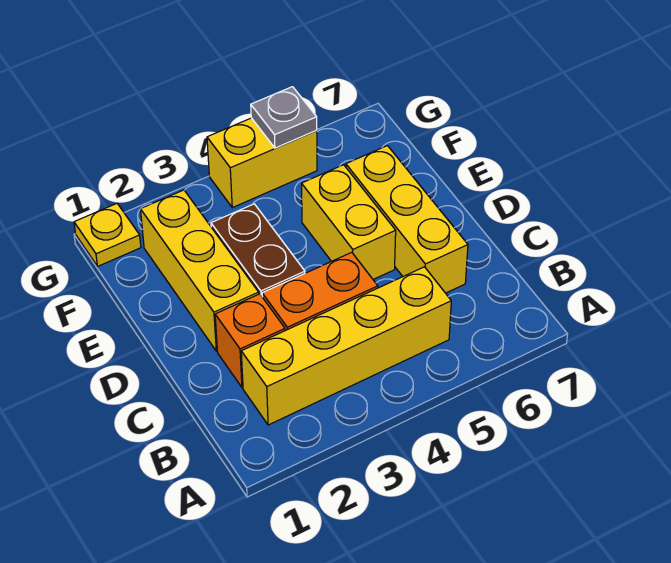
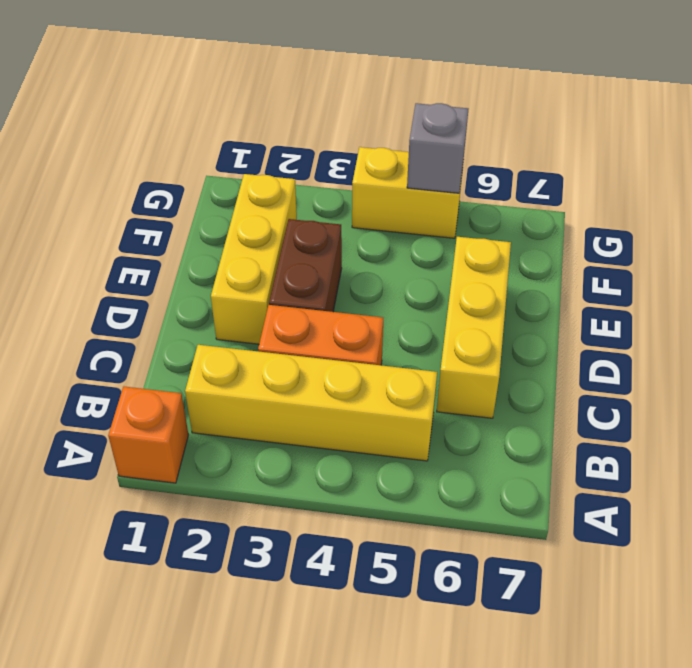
orange brick C2 level 1 -> orange brick A1 level 1
yellow brick D5:E5 level 1 -> none
yellow plate G1 level 1 -> none
grey plate G5 level 2 -> grey brick G5 level 2

